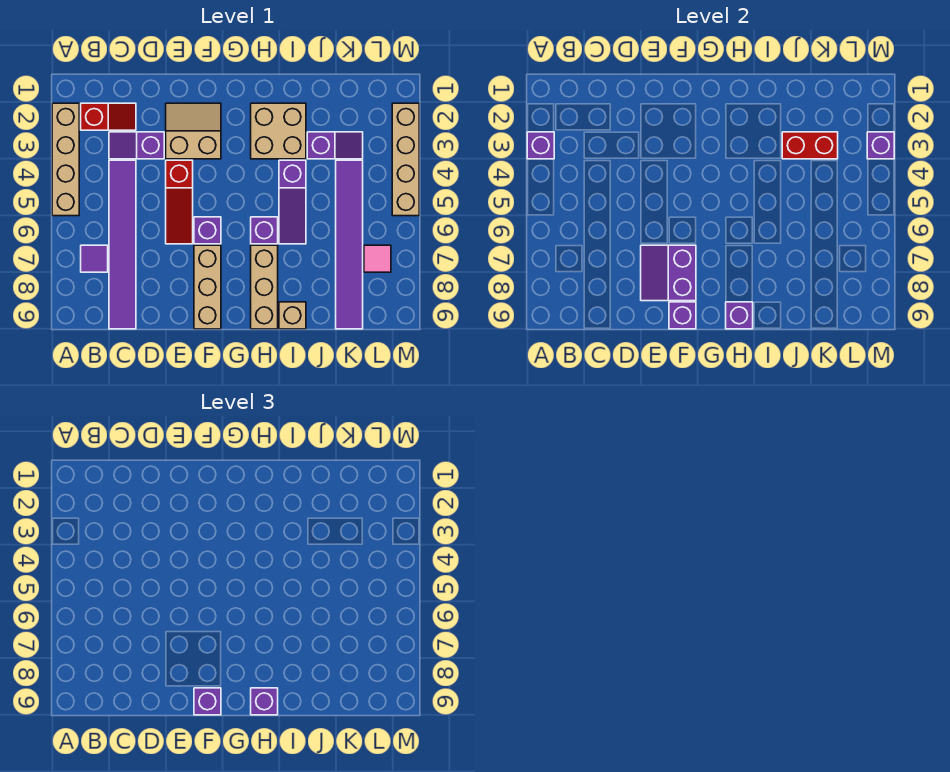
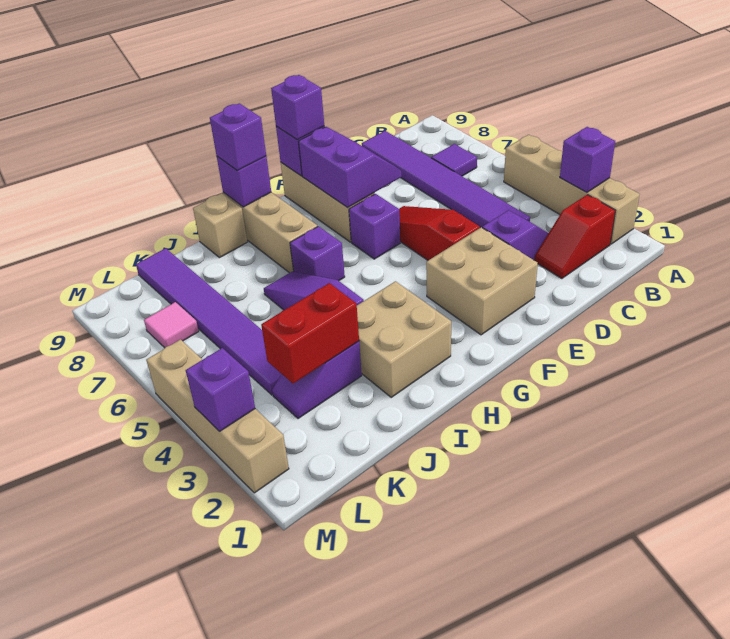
tan slope E2:F3 level 1 top 3 -> tan brick E2:F3 level 1

